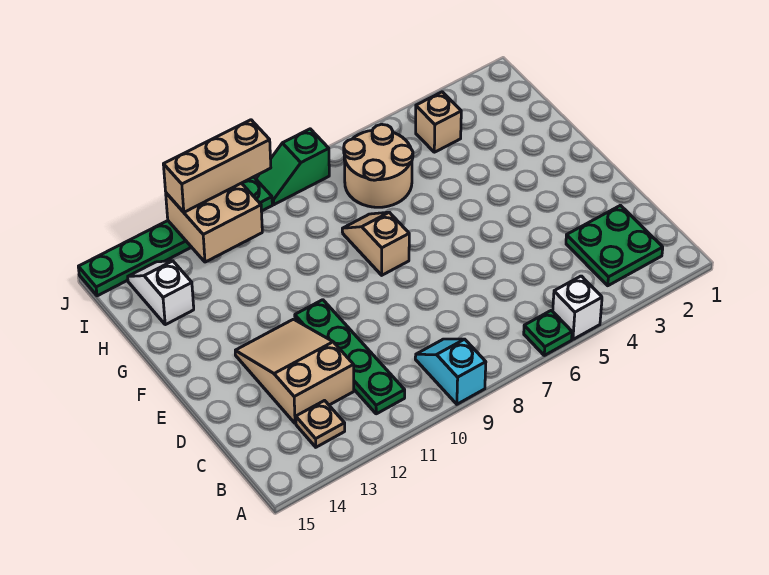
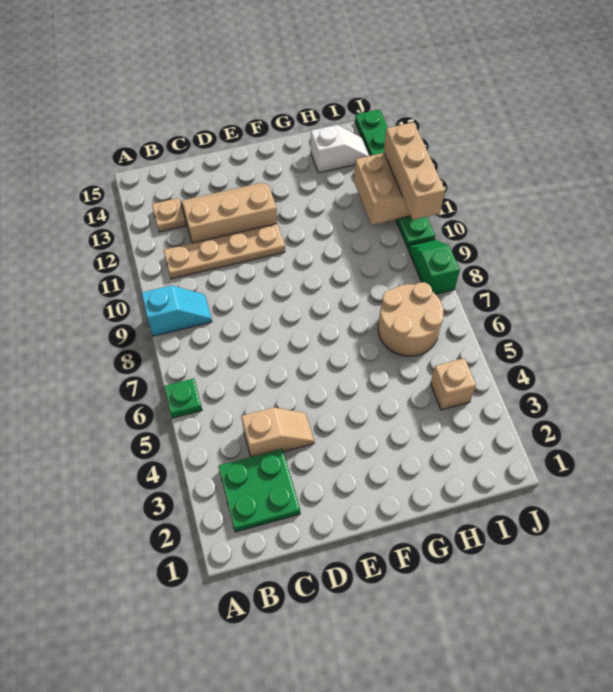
white brick A5 level 1 -> none
green plate B11:E11 level 1 -> tan plate B11:E11 level 1
tan slope C12:E13 level 1 top C -> tan slope C12:E13 level 1 top 12
tan slope F8:G8 level 1 top F -> tan slope C4:D4 level 1 top C

